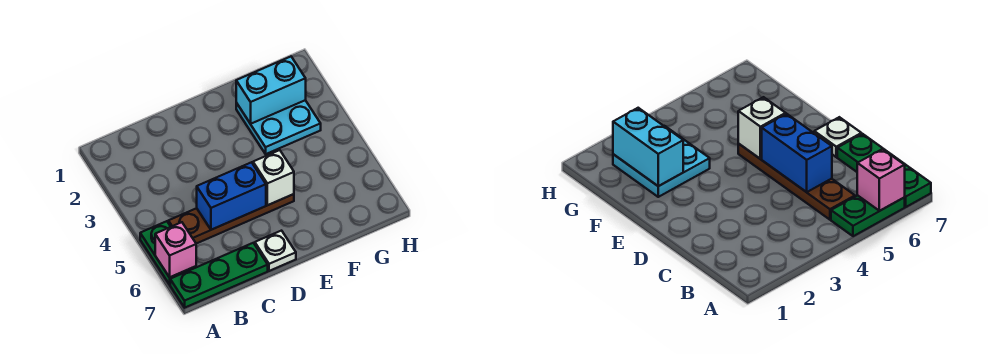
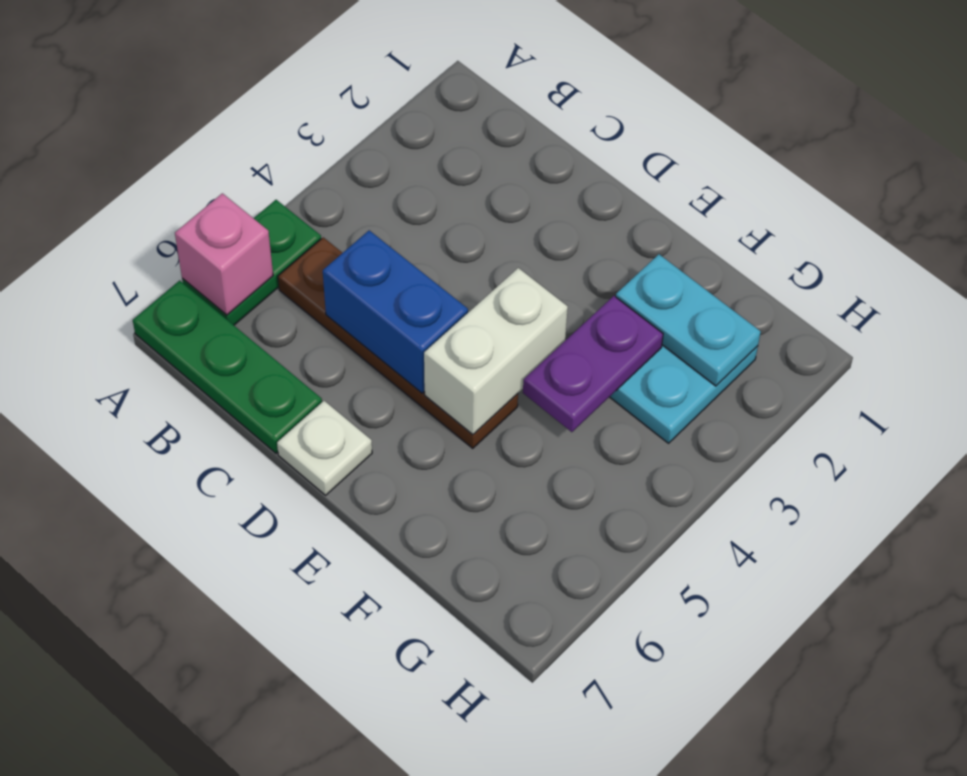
white brick E5 level 2 -> white brick E4:E5 level 2
cyan brick F2:G2 level 2 -> cyan plate F2:G2 level 2
none -> purple plate F3:F4 level 2

